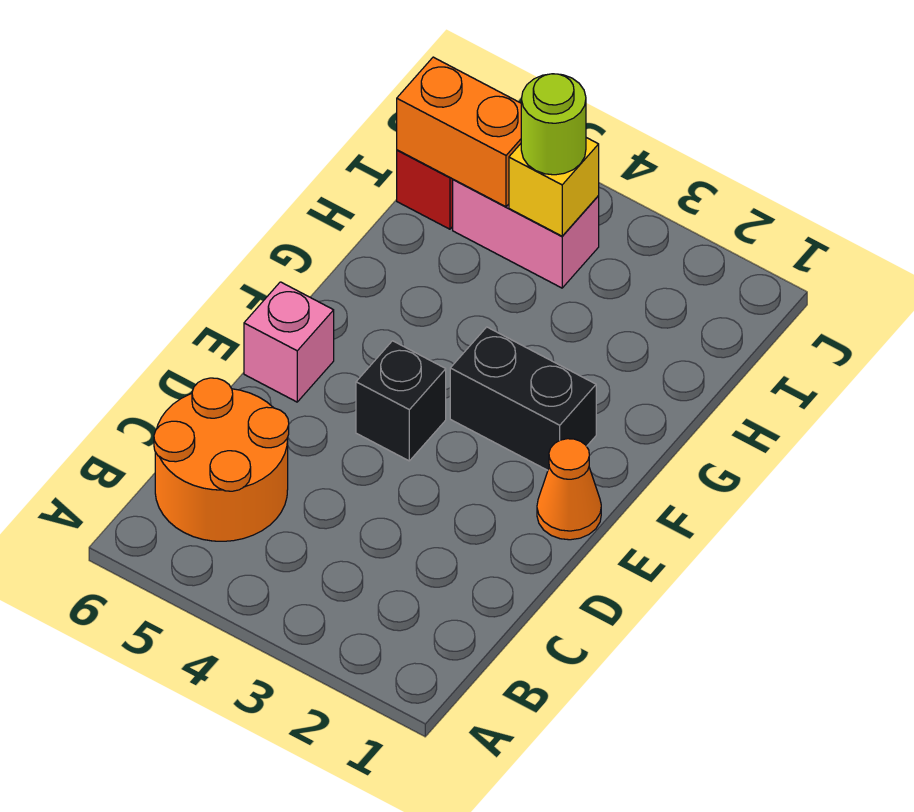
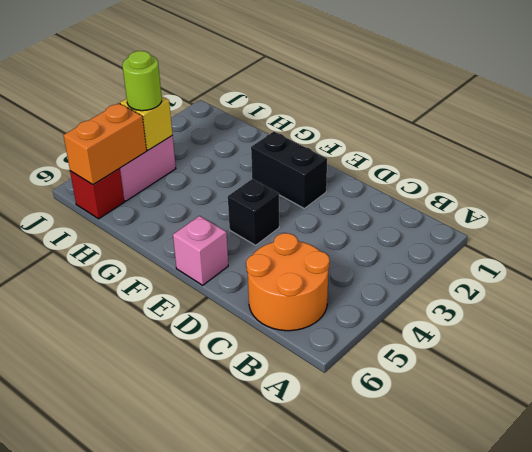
orange cone E1 level 1 -> none
black brick F2:F3 level 1 -> black brick E2:F2 level 1

